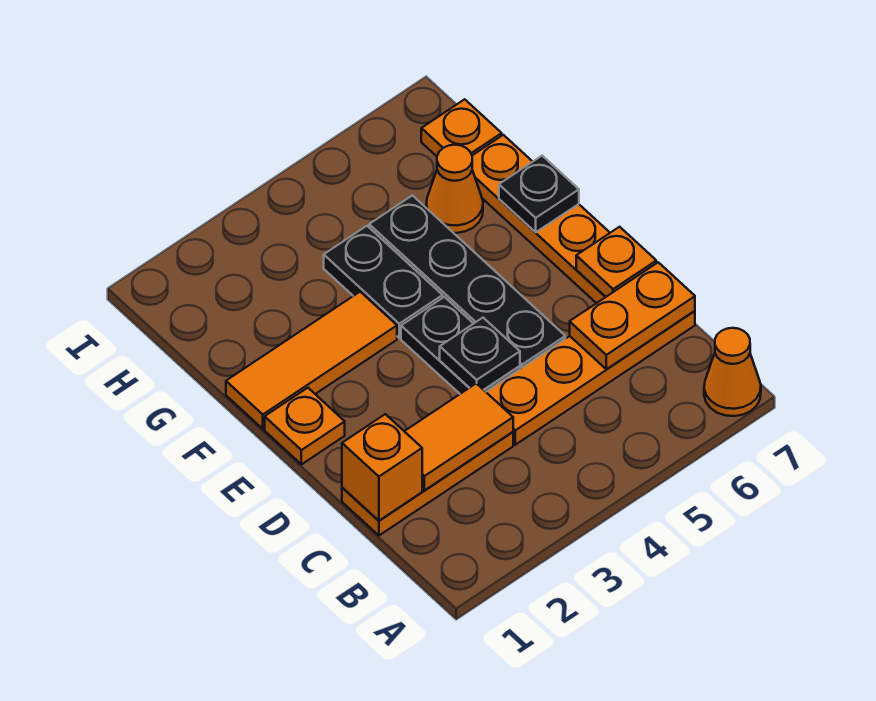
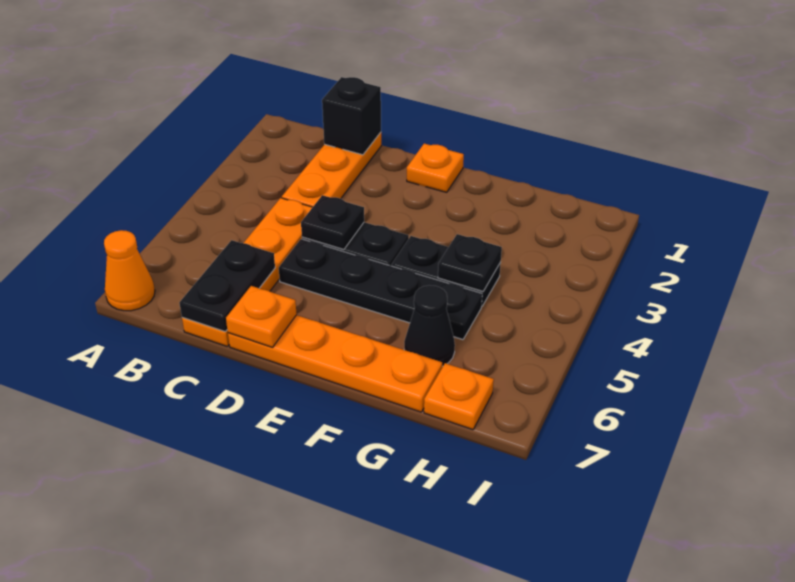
orange brick C1 level 2 -> black brick C1 level 2
orange tile C2:C3 level 2 -> none
orange plate C6:C7 level 2 -> black plate C6:C7 level 2
orange tile F1:F3 level 1 -> none
black plate F7 level 2 -> black plate G4 level 2
orange cone G6 level 1 -> black cone G6 level 1

